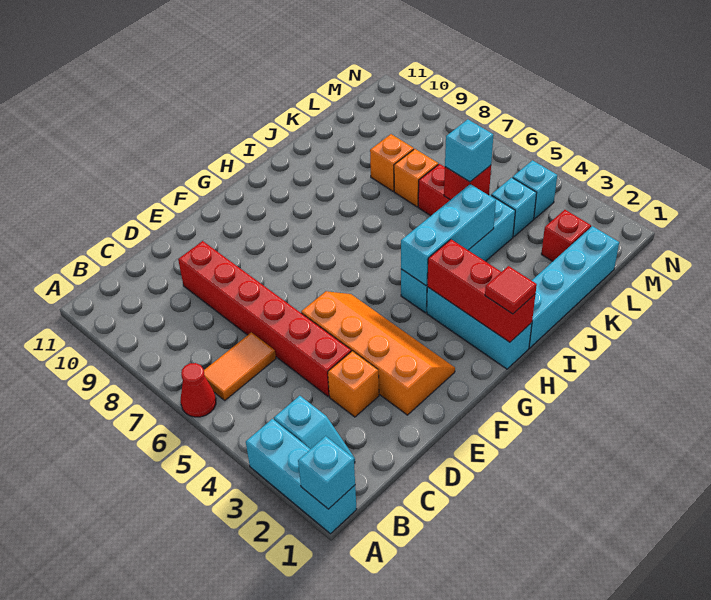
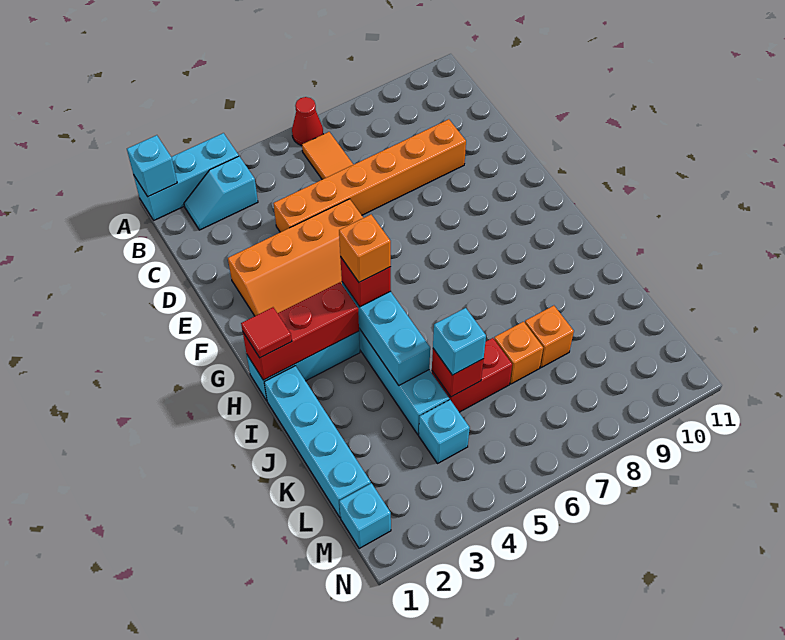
orange brick D3 level 1 -> orange brick H4 level 4
red brick D4:D9 level 1 -> orange brick D4:D9 level 1
red brick L2 level 1 -> red brick H4 level 3
cyan brick M4 level 1 -> cyan brick M1 level 1

